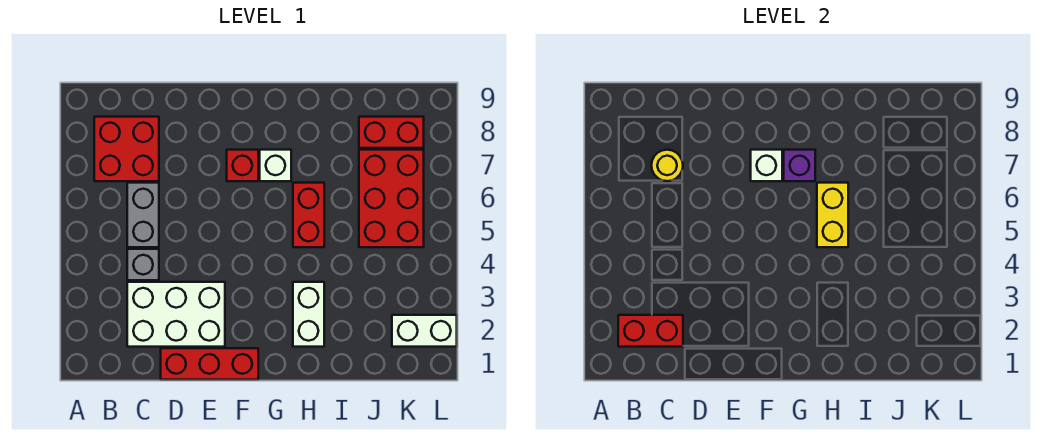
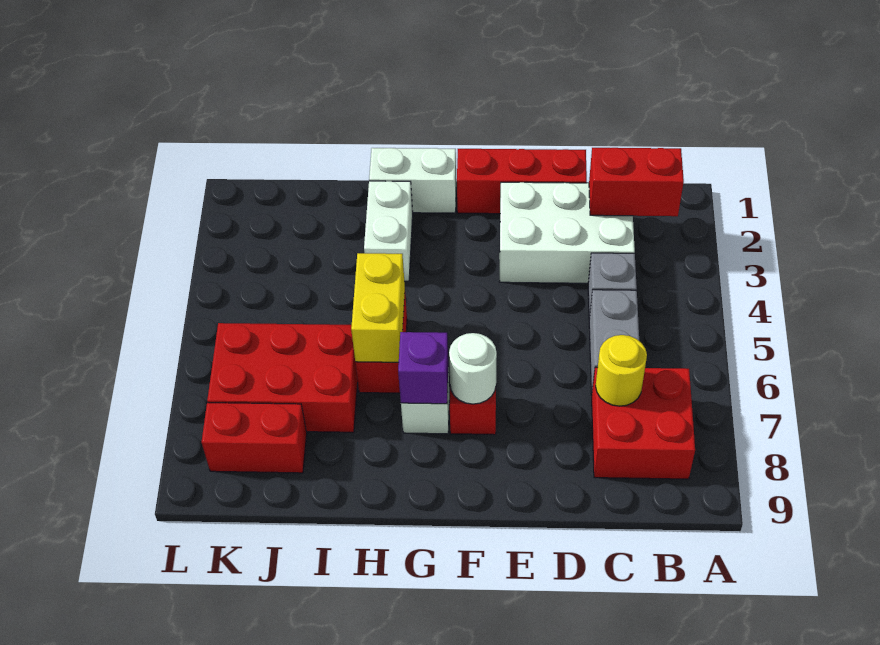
white brick F7 level 2 -> white round brick F7 level 2
red brick J5:K7 level 1 -> red brick I6:K7 level 1
white brick K2:L2 level 1 -> white brick G1:H1 level 1

